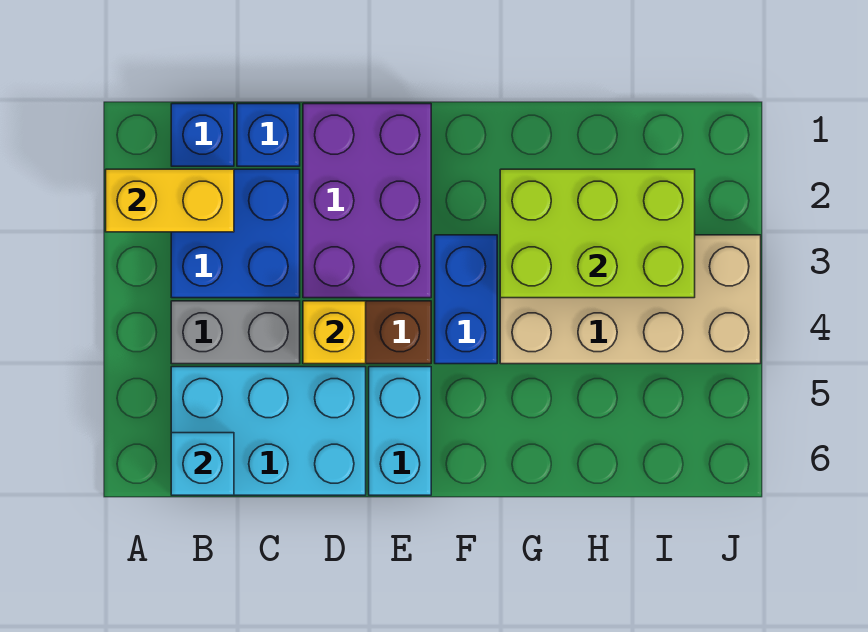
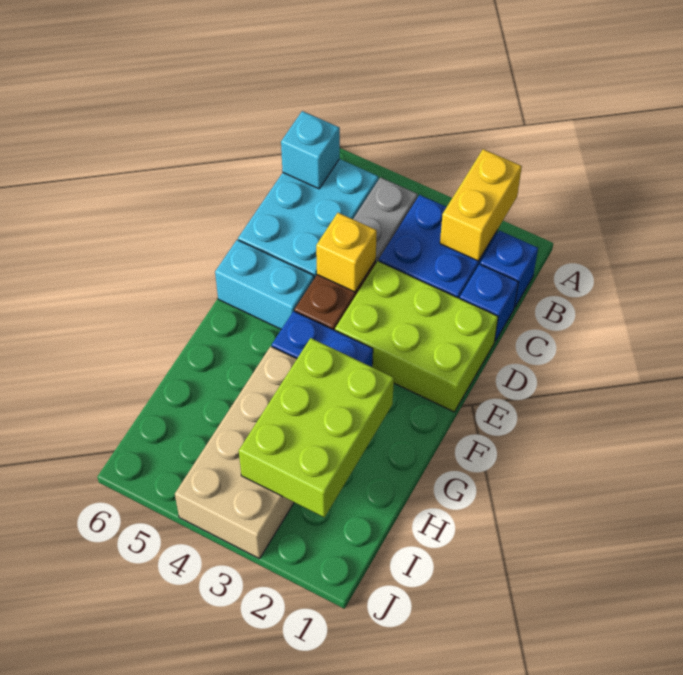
purple brick D1:E3 level 1 -> lime brick D1:E3 level 1

